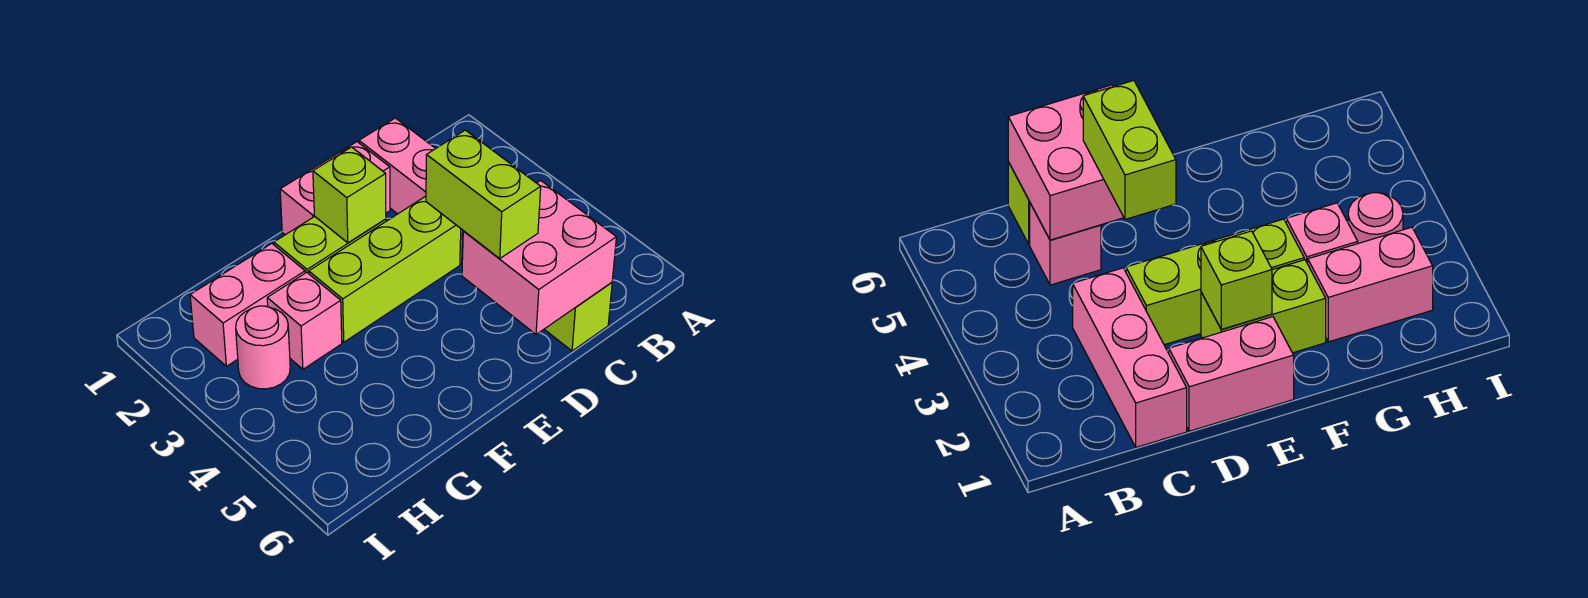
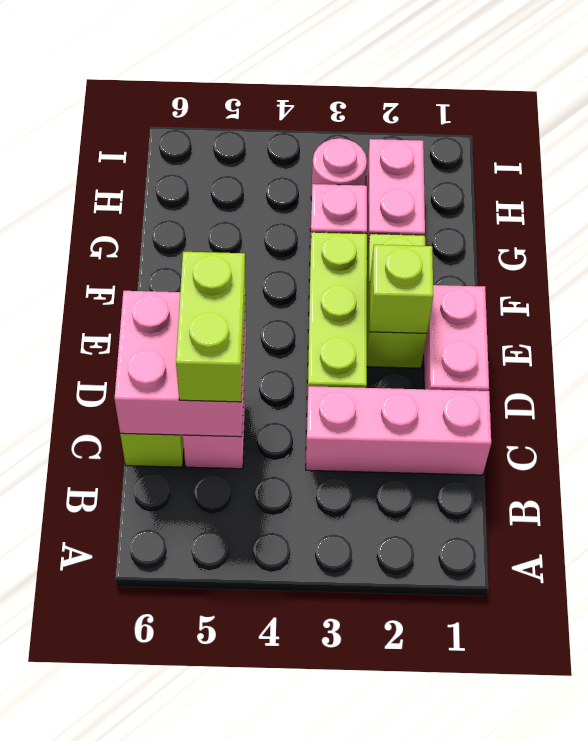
lime brick D4:D5 level 3 -> lime brick C5:D5 level 3

